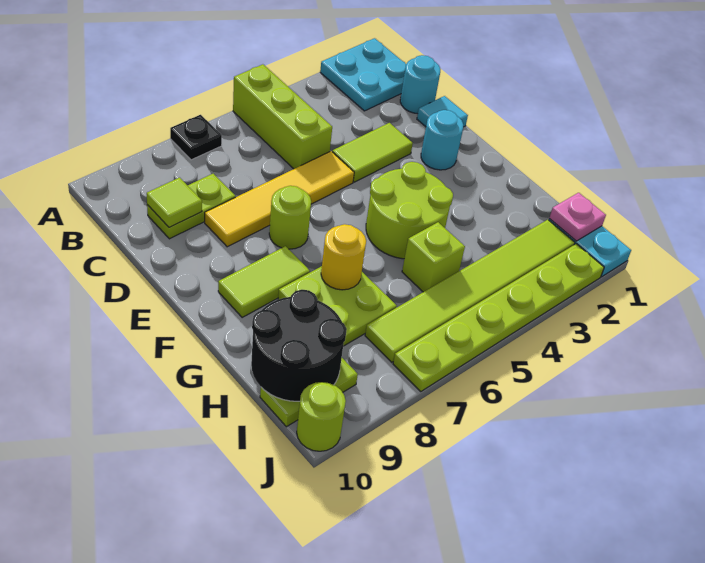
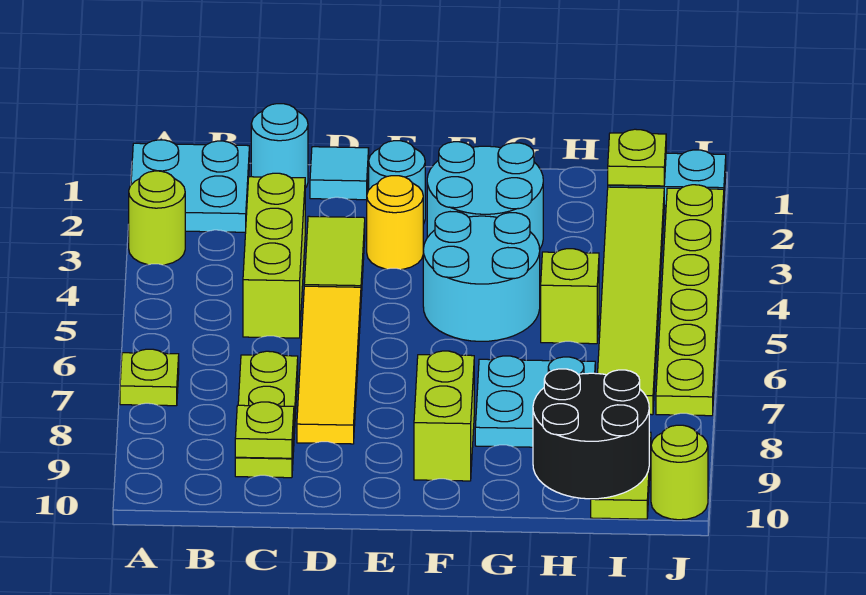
lime brick A5:C5 level 1 -> lime brick C3:C5 level 1
black plate A7 level 1 -> lime plate A7 level 1
lime plate C8:C9 level 1 -> lime plate C7:C9 level 1
lime tile C9 level 2 -> lime plate C9 level 2
lime round brick E7 level 1 -> lime round brick A3 level 1
none -> cyan round brick F2:G3 level 1
lime round brick F4:G5 level 1 -> cyan round brick F4:G5 level 1
lime tile F8:F9 level 1 -> lime brick F8:F9 level 1
lime plate G7:H8 level 1 -> cyan plate G7:H8 level 1
yellow round brick G7 level 2 -> yellow round brick E3 level 1
pink plate I1 level 2 -> lime plate I1 level 2

